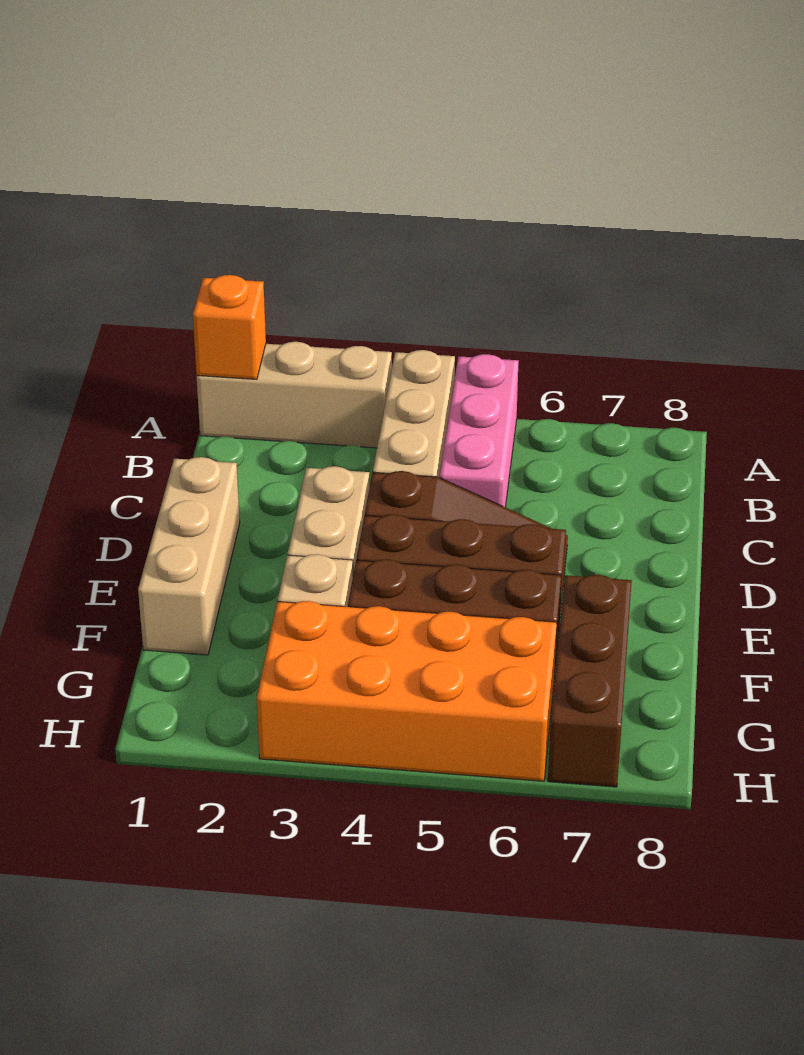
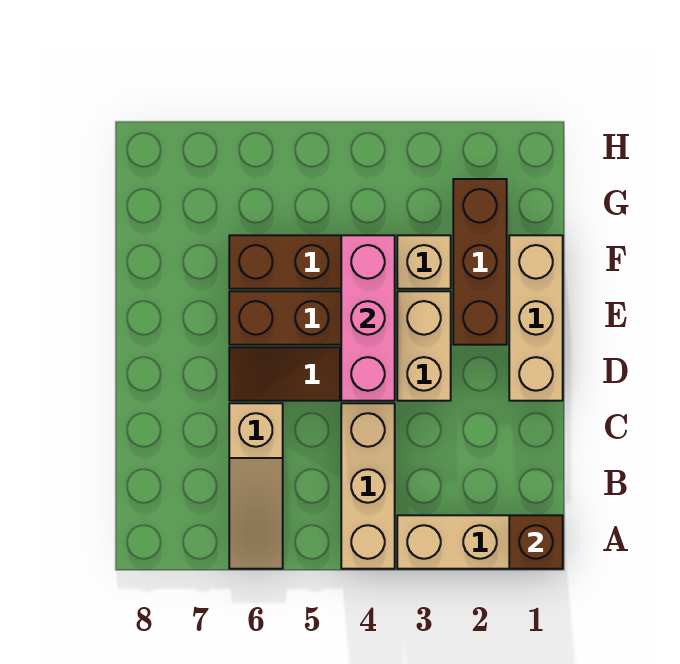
orange brick A1 level 2 -> brown brick A1 level 2
pink brick A5:C5 level 1 -> pink brick D4:F4 level 2
none -> tan slope A6:C6 level 1 top C
brown brick F7:H7 level 1 -> brown brick E2:G2 level 1
orange brick G3:H6 level 1 -> none

